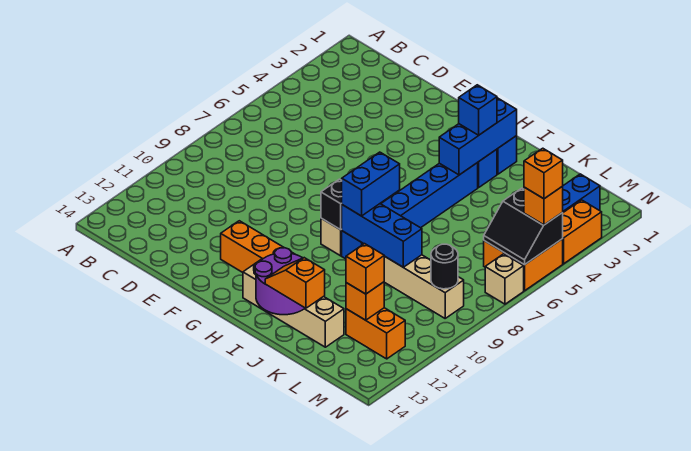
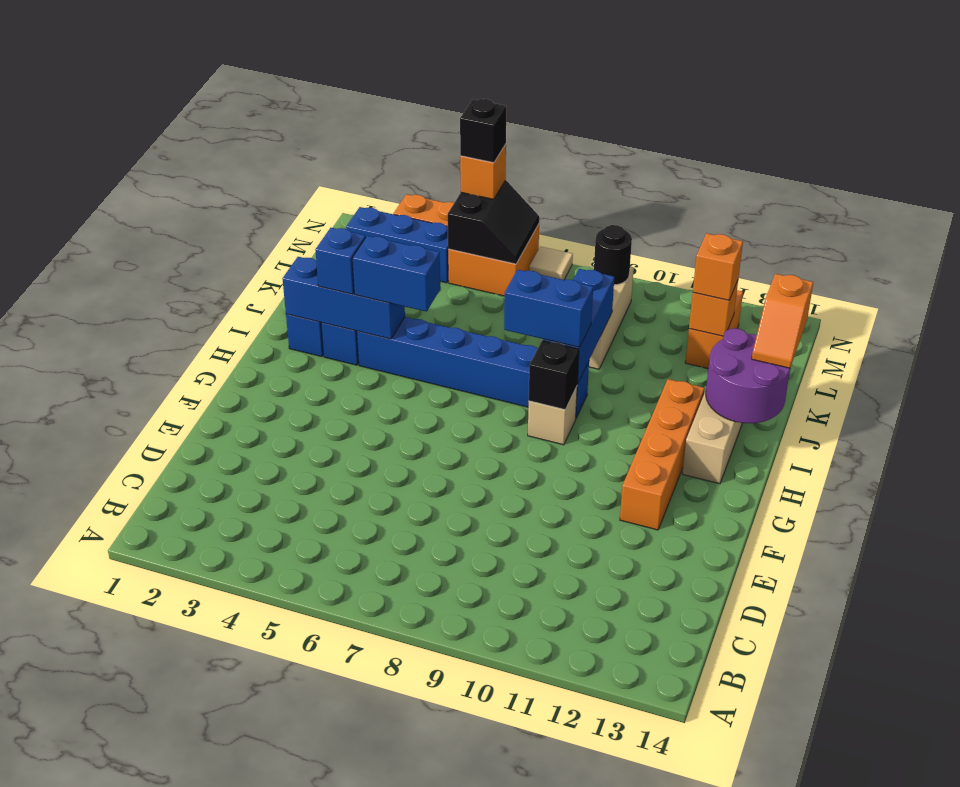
none -> blue brick I4:I5 level 3
orange brick N5 level 4 -> black brick N5 level 4
tan brick N7 level 1 -> tan tile N7 level 1

